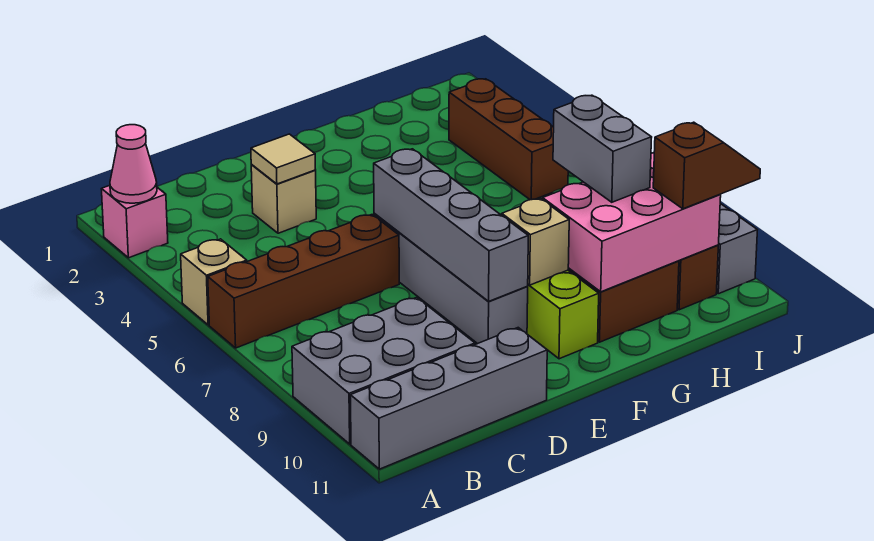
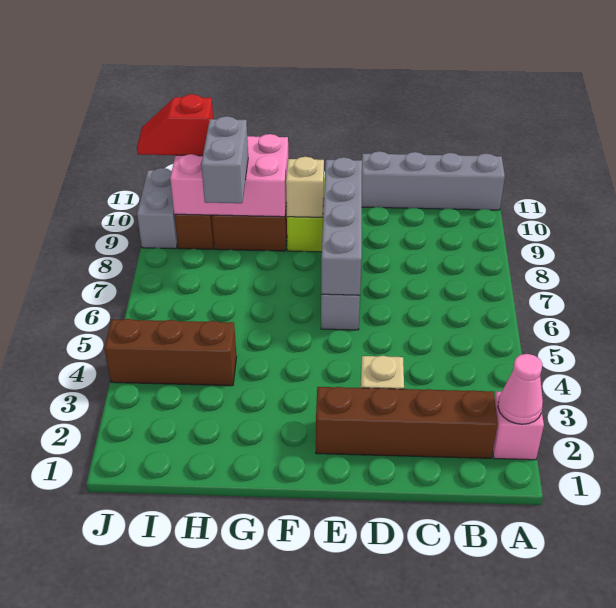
tan brick A5 level 1 -> none
brown brick A6:D6 level 1 -> brown brick B2:E2 level 1
grey brick A9:C10 level 1 -> none
tan tile D3 level 2 -> none
brown brick I3:I5 level 1 -> brown brick H4:J4 level 1
brown slope I10:J10 level 3 top I -> red slope I10:J10 level 3 top I

